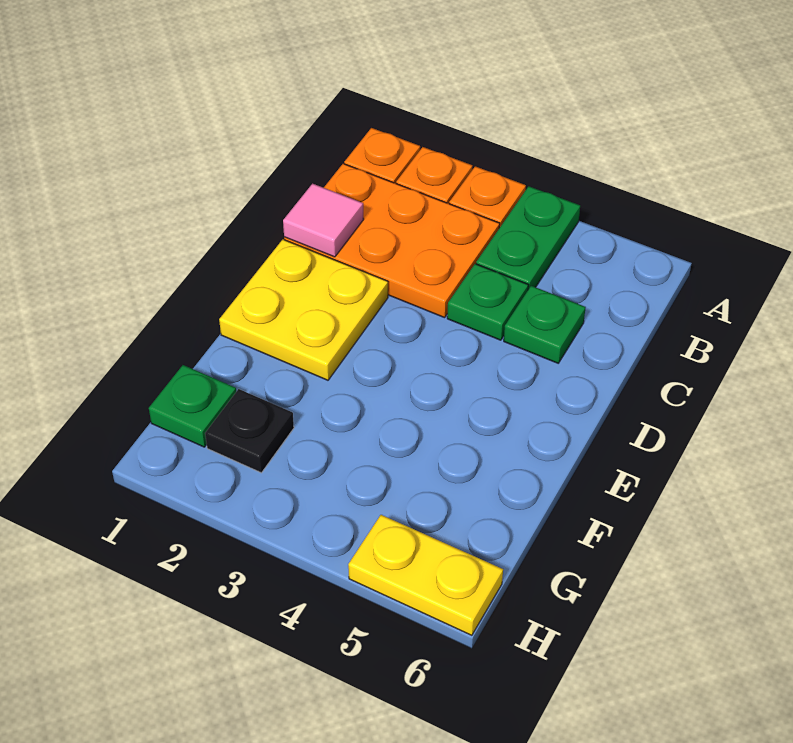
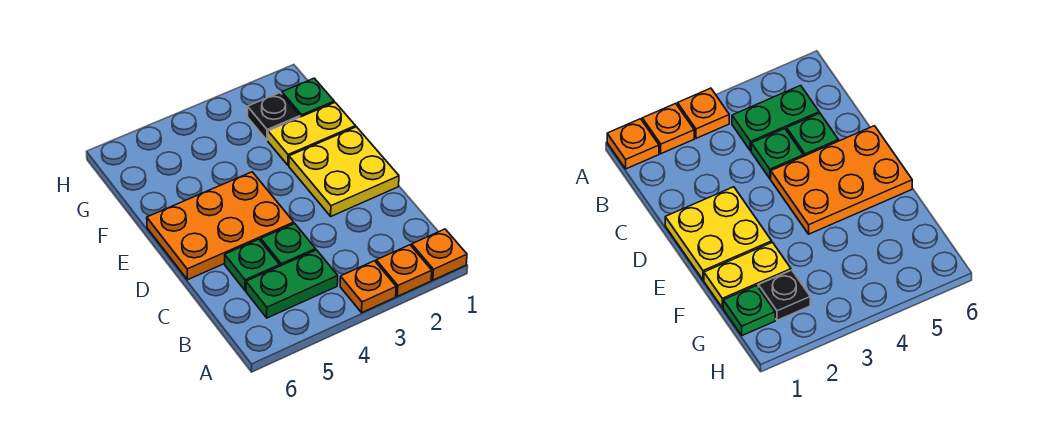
green plate A4:B4 level 1 -> green plate B4:B5 level 1
orange plate B1:C3 level 1 -> orange plate D4:E6 level 1
pink tile C1 level 2 -> none
yellow plate H5:H6 level 1 -> yellow plate F1:F2 level 1

